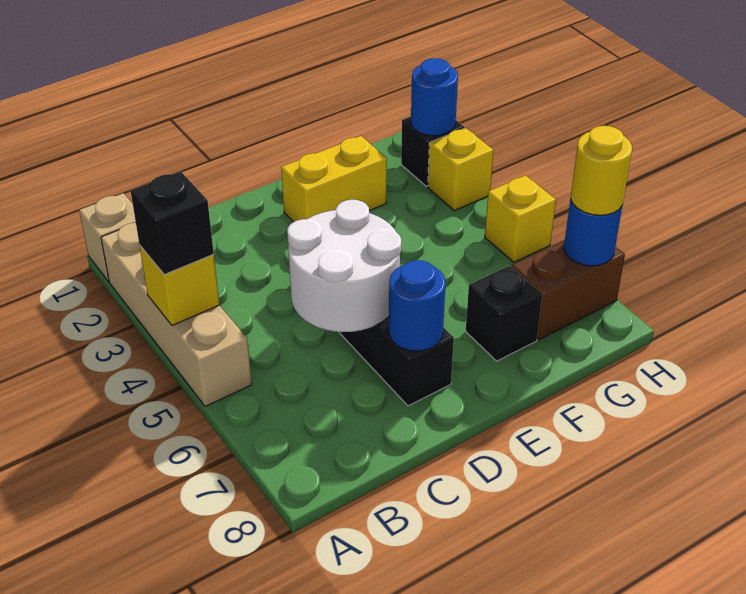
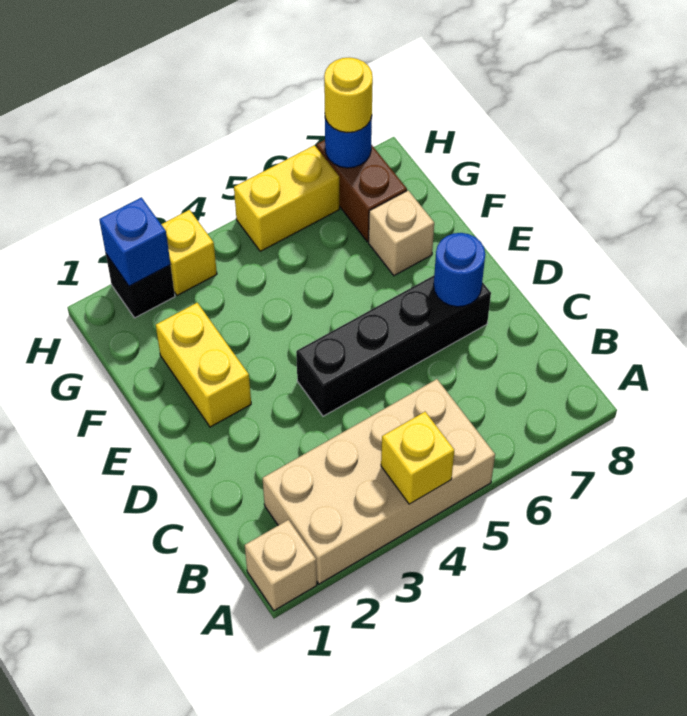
tan brick A2:A5 level 1 -> tan brick A2:B5 level 1
black brick A4 level 3 -> none
white round brick C5:D6 level 2 -> none
black brick F7 level 1 -> tan brick F7 level 1
blue round brick H2 level 2 -> blue brick H2 level 2
yellow brick H5 level 1 -> yellow brick H5:H6 level 1

